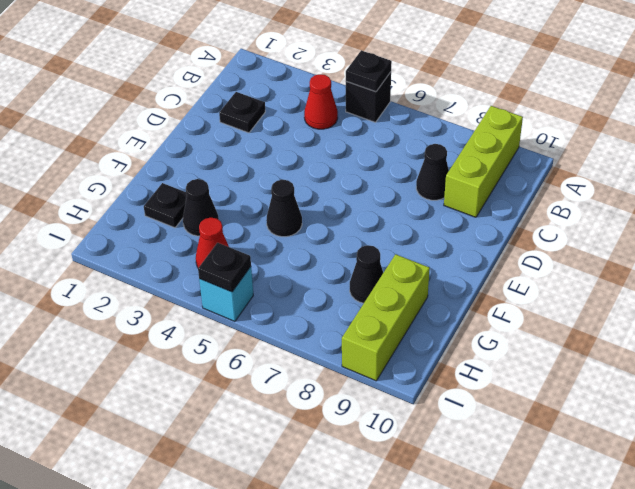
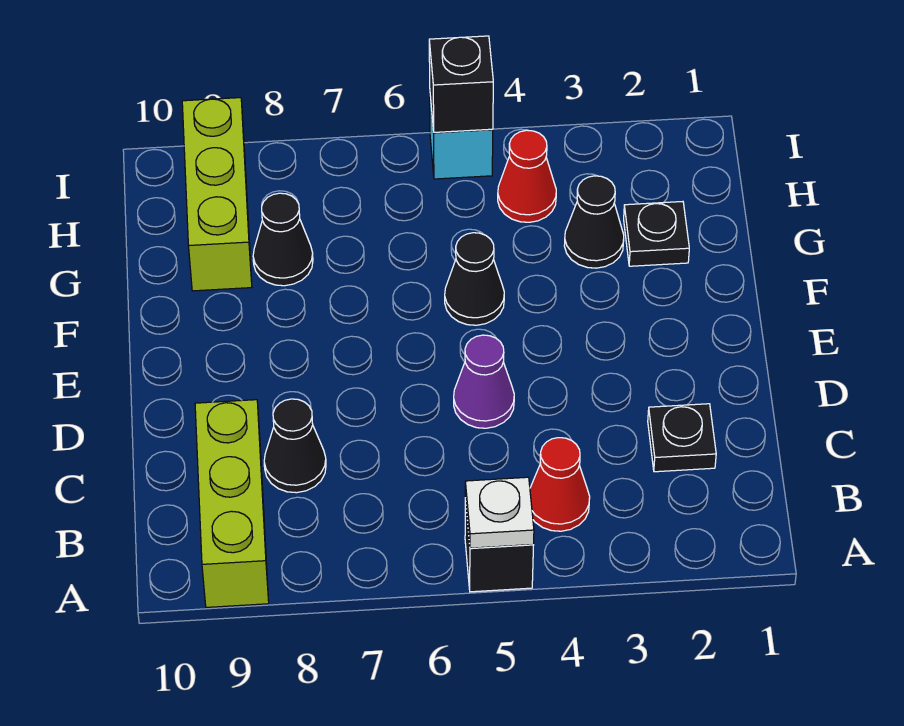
black plate A5 level 2 -> white plate A5 level 2
none -> purple cone D5 level 1
black plate I5 level 2 -> black brick I5 level 2

